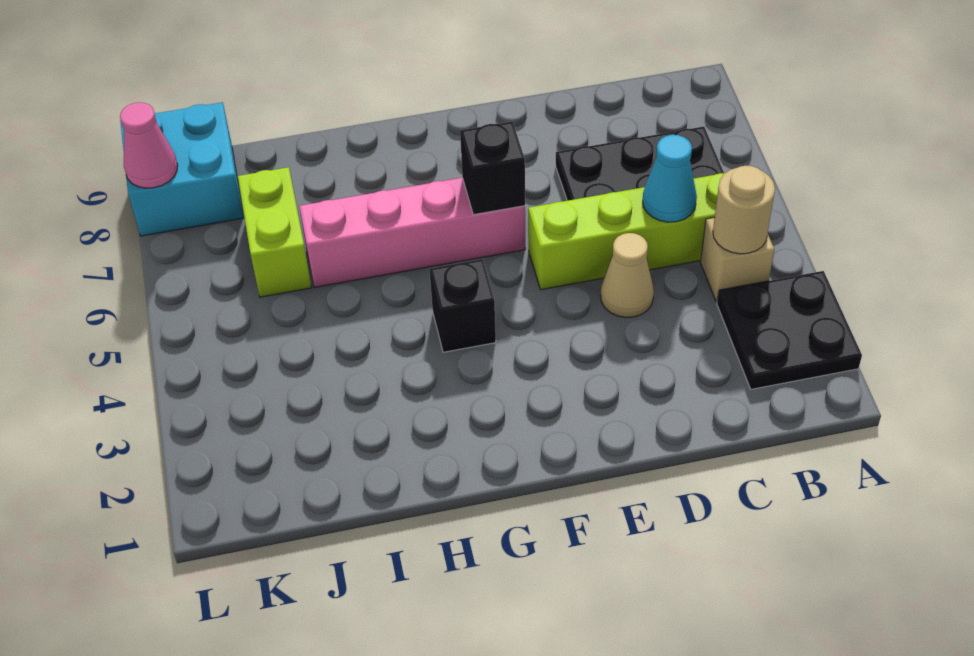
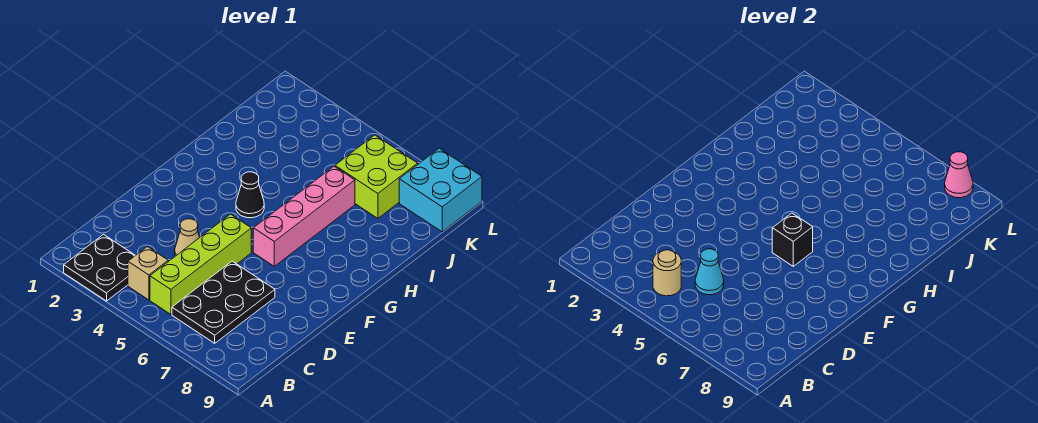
black brick G4 level 1 -> black cone G4 level 1
lime brick J6:J7 level 1 -> lime brick J6:K7 level 1

